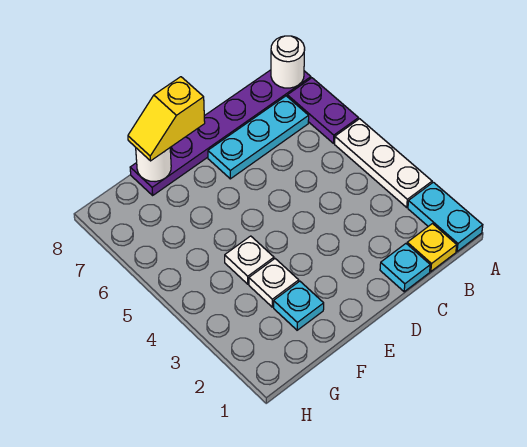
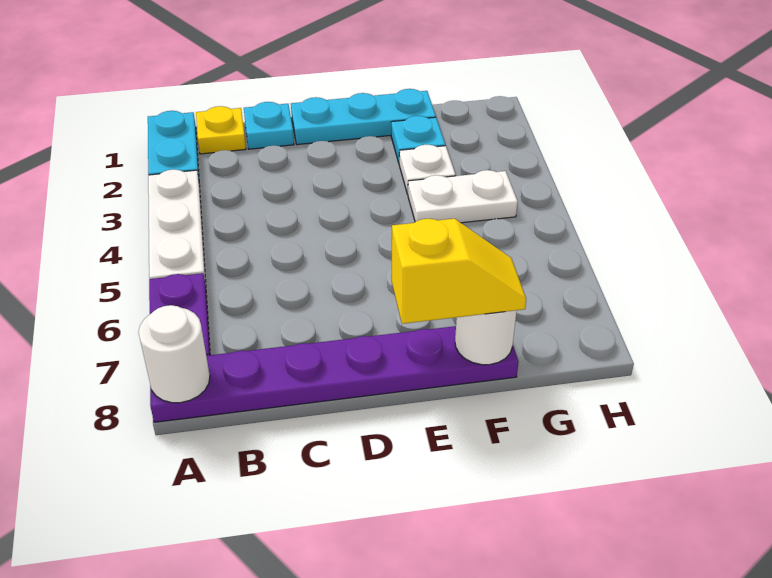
cyan plate B7:D7 level 1 -> cyan plate D1:F1 level 1
white plate F4 level 1 -> white plate F4:G4 level 1

